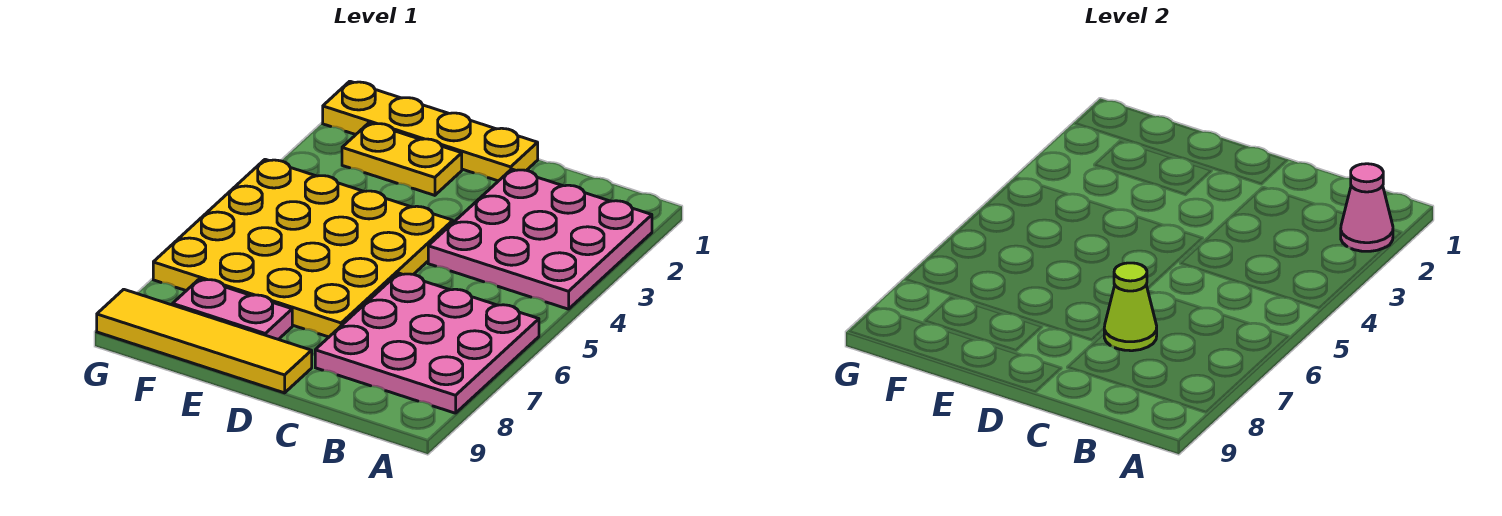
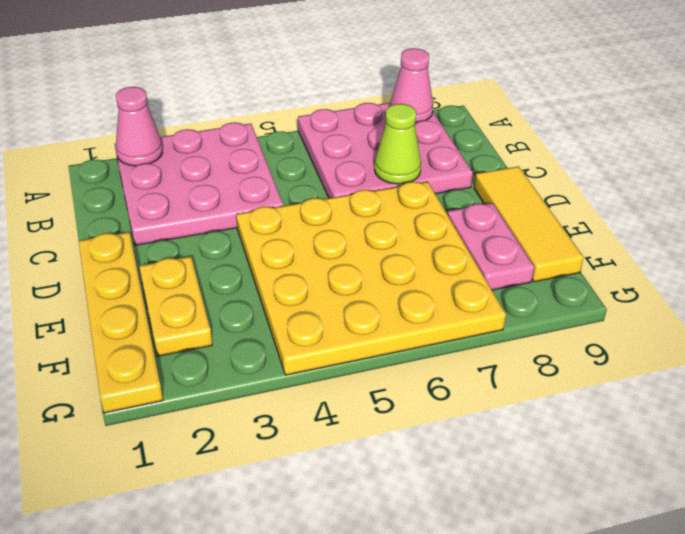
none -> pink cone A8 level 2
yellow tile D9:G9 level 1 -> yellow tile D9:F9 level 1

